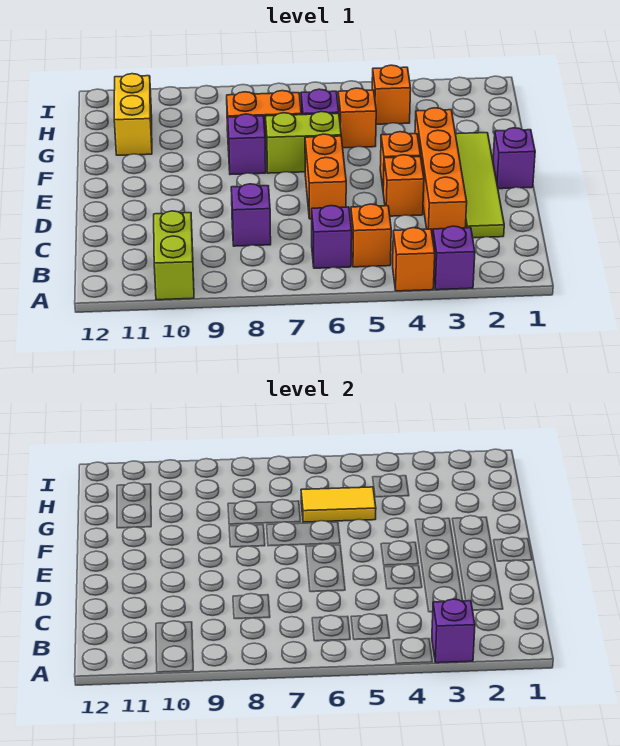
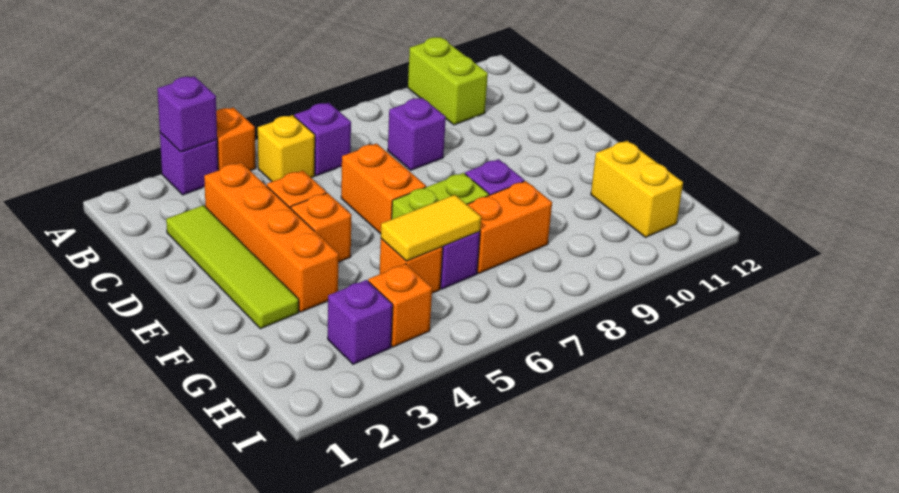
orange brick B5 level 1 -> yellow brick B5 level 1
purple brick E1 level 1 -> purple brick H3 level 1

